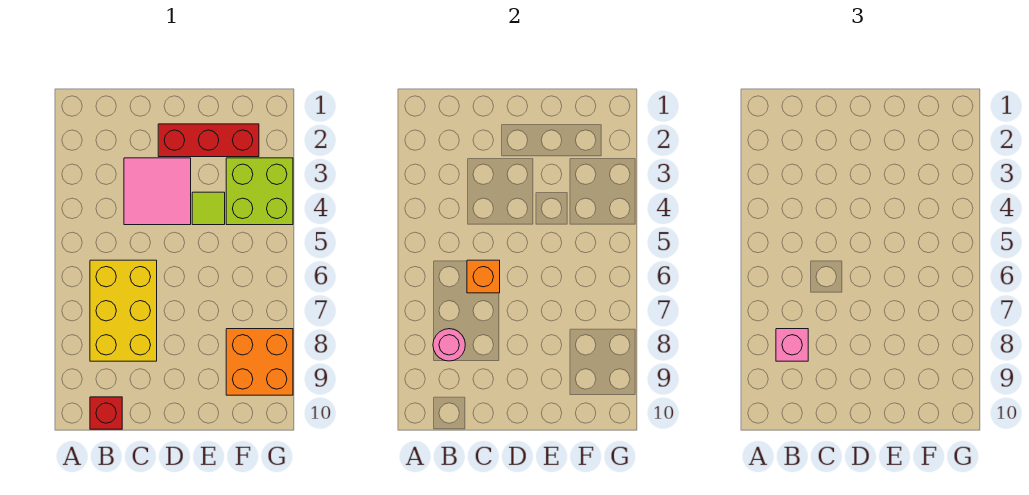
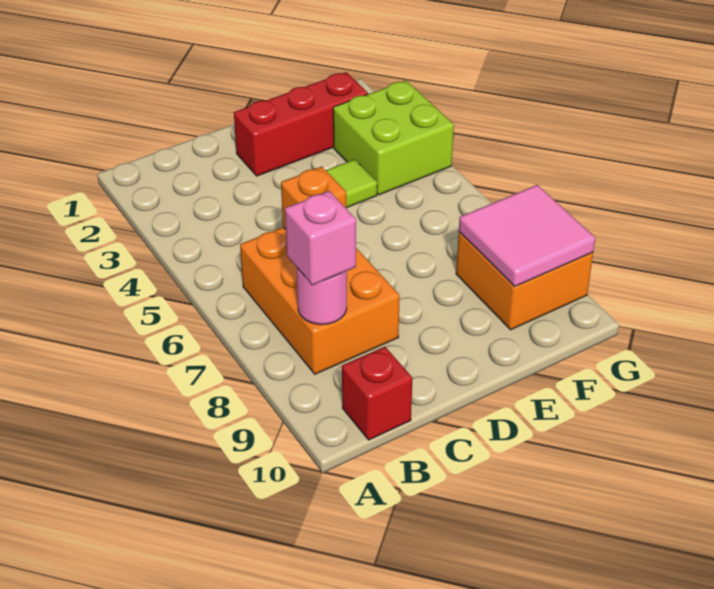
yellow brick B6:C8 level 1 -> orange brick B6:C8 level 1
pink tile C3:D4 level 1 -> pink tile F8:G9 level 2

